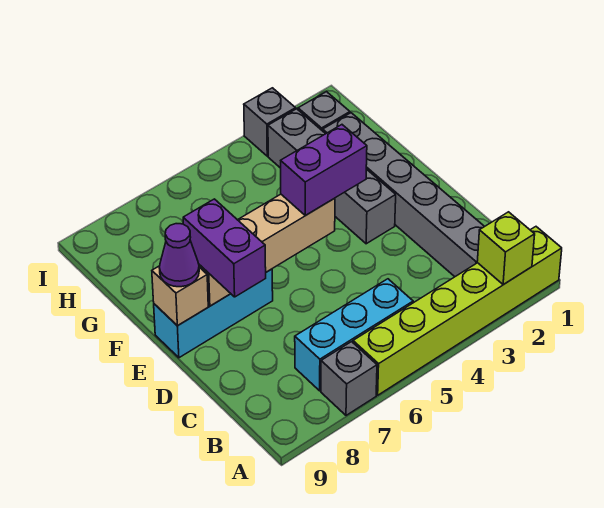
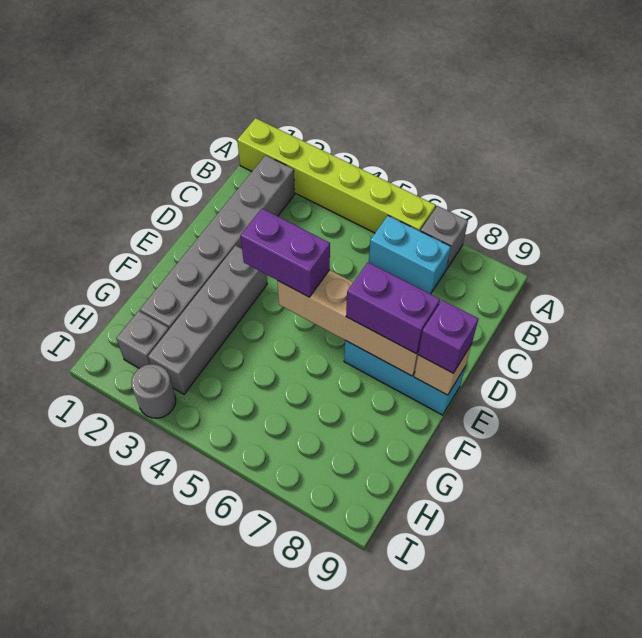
lime brick A2 level 2 -> none
cyan brick B5:B7 level 1 -> cyan brick B6:B7 level 1
purple brick D8:E8 level 3 -> purple brick E7:E8 level 3
purple cone E9 level 3 -> purple brick E9 level 3
grey brick I3 level 1 -> grey round brick I3 level 1

